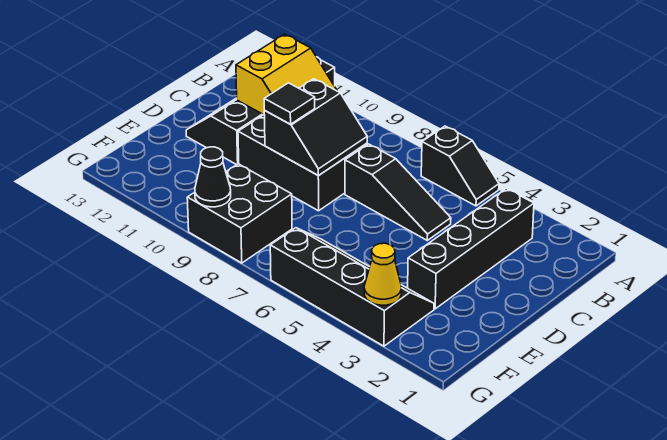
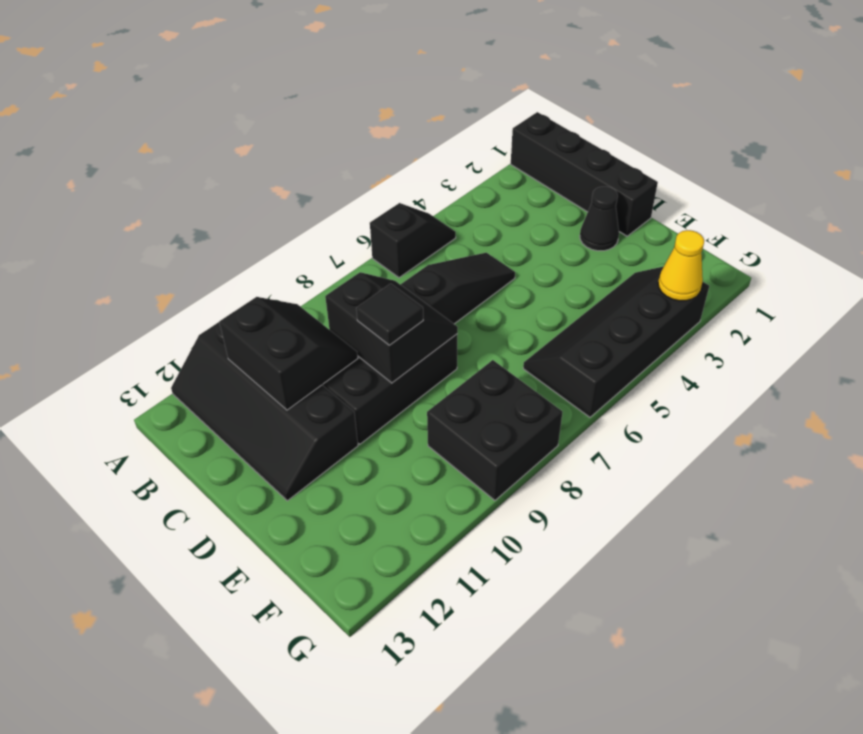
black brick B3:E3 level 1 -> black brick A1:D1 level 1
yellow slope B10:C11 level 2 top 11 -> black slope B10:C11 level 2 top 11
black cone G9 level 2 -> black cone D2 level 1

